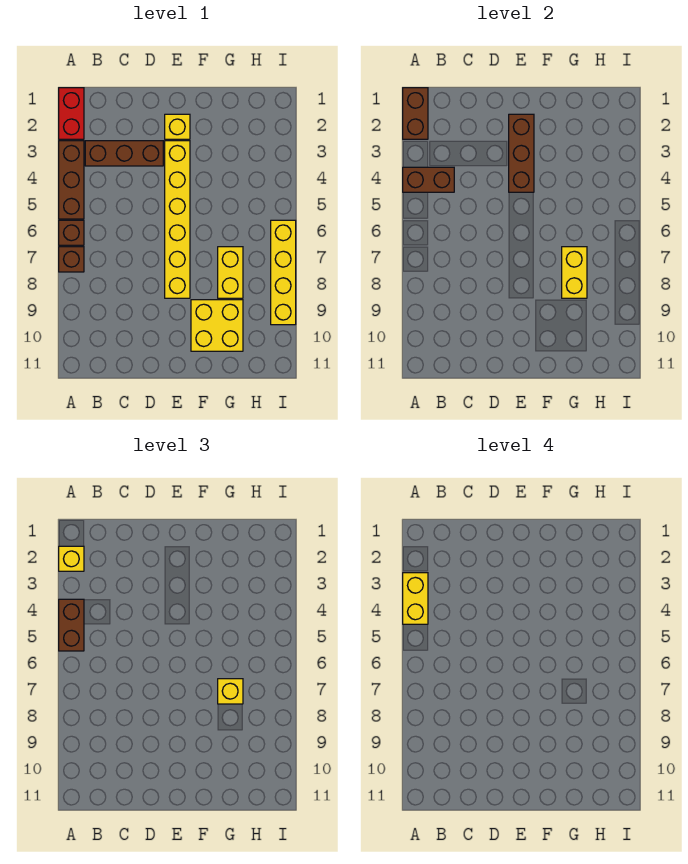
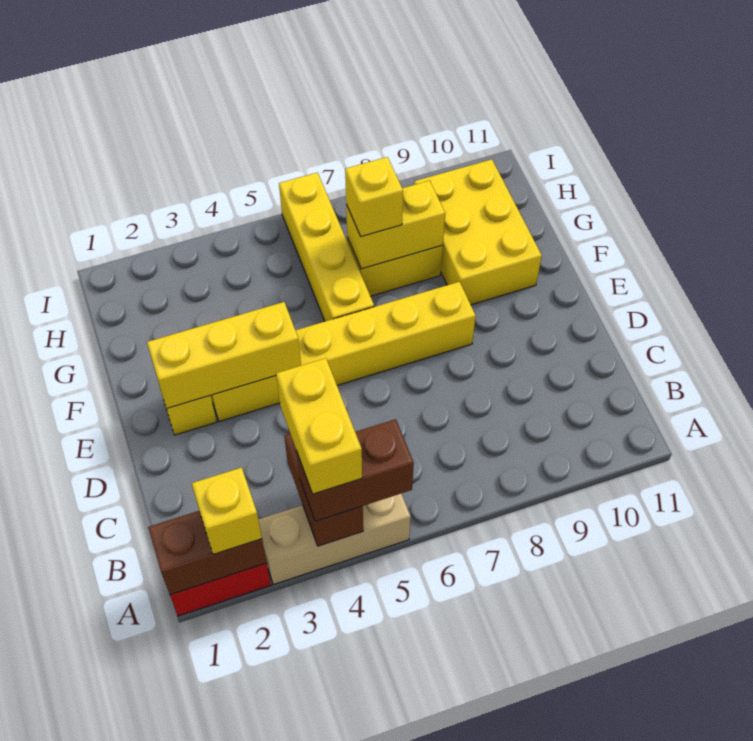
brown brick A3:A5 level 1 -> tan brick A3:A5 level 1
yellow brick A3:A4 level 4 -> yellow brick A4:B4 level 4
brown brick A6 level 1 -> none
brown brick A7 level 1 -> none
brown brick B3:D3 level 1 -> none
brown brick E2:E4 level 2 -> yellow brick E2:E4 level 2
yellow brick F9:G10 level 1 -> yellow brick F9:H10 level 1
yellow brick I6:I9 level 1 -> yellow brick F6:I6 level 1

